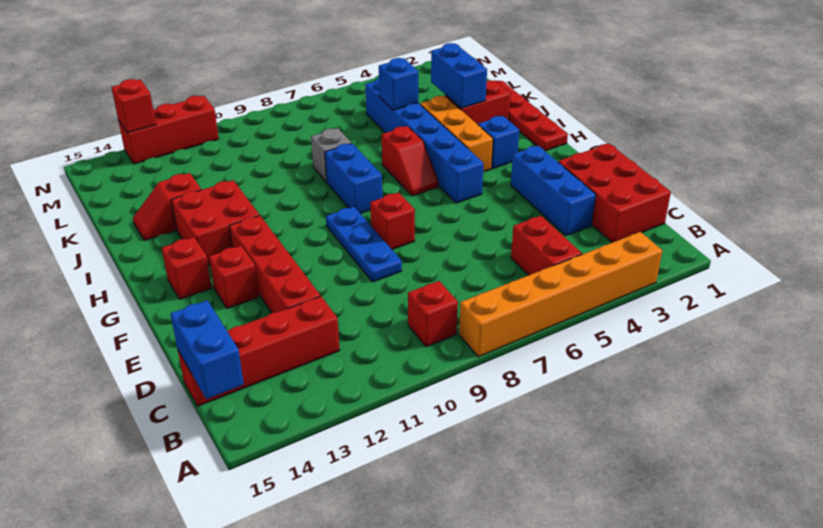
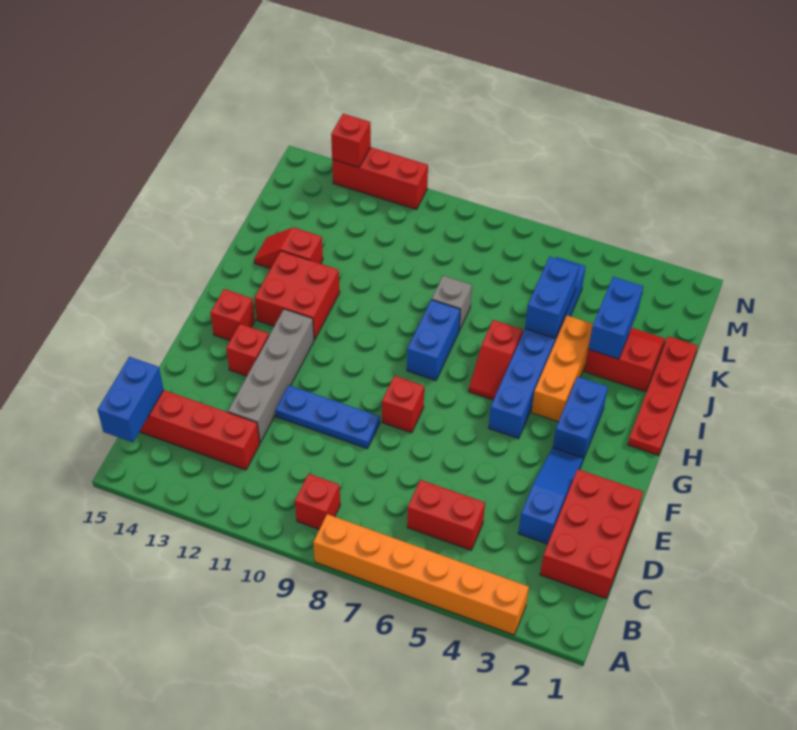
red brick B5:C5 level 1 -> red brick C5:C6 level 1
blue brick D3:F3 level 1 -> blue slope D3:F3 level 1 top D
red brick D12:G12 level 1 -> grey brick D12:G12 level 1
blue plate E9:G9 level 1 -> blue plate E9:E11 level 1
blue brick H3 level 1 -> blue brick G3:H3 level 1
blue brick K5 level 2 -> blue brick J5:K5 level 2

